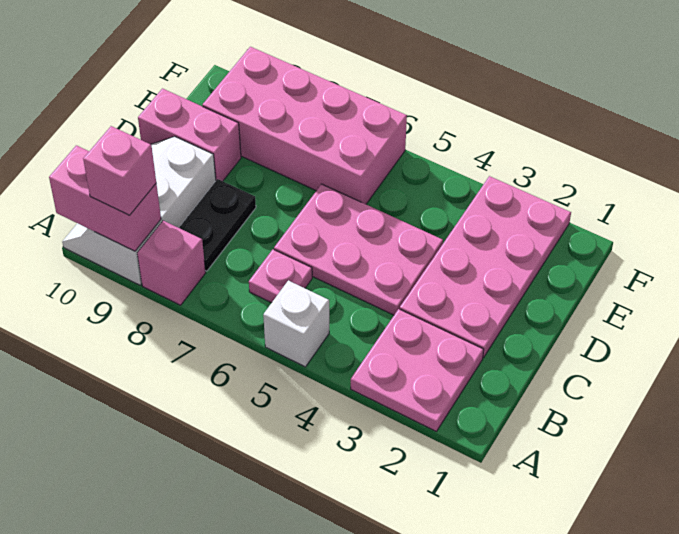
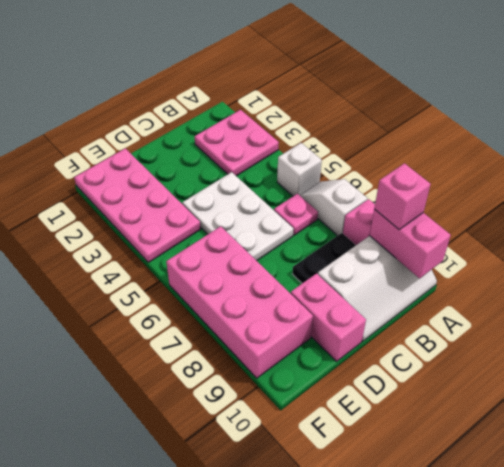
none -> white slope A6:A7 level 1 top 7
pink plate C2:F3 level 1 -> pink plate E1:F4 level 1
pink plate C4:D6 level 1 -> white plate C4:D6 level 1

